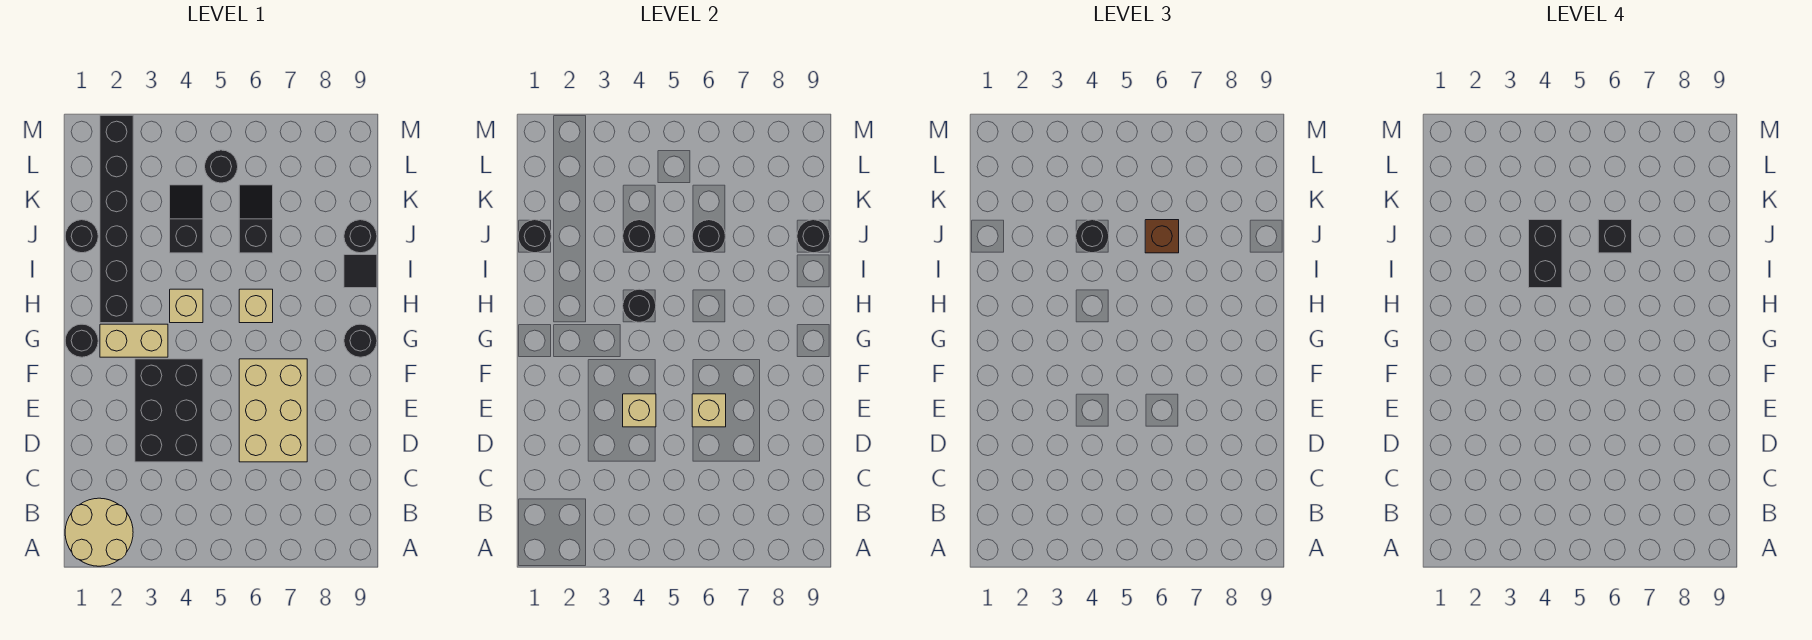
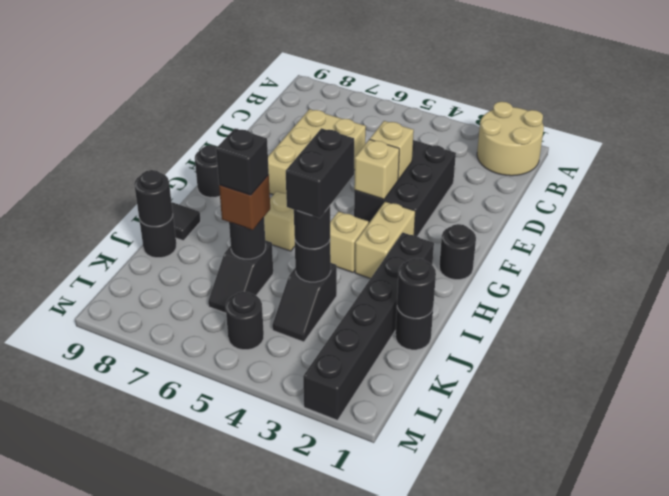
tan brick E6 level 2 -> tan brick F4 level 2
tan brick G2:G3 level 1 -> tan brick G3:H3 level 1
black round brick H4 level 2 -> none

